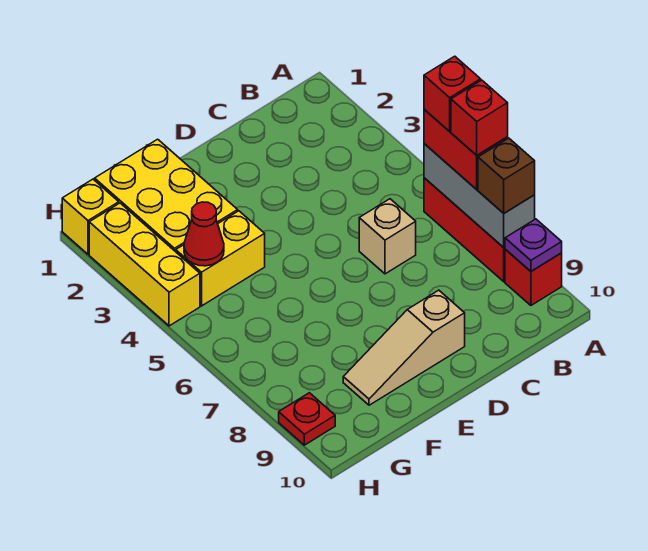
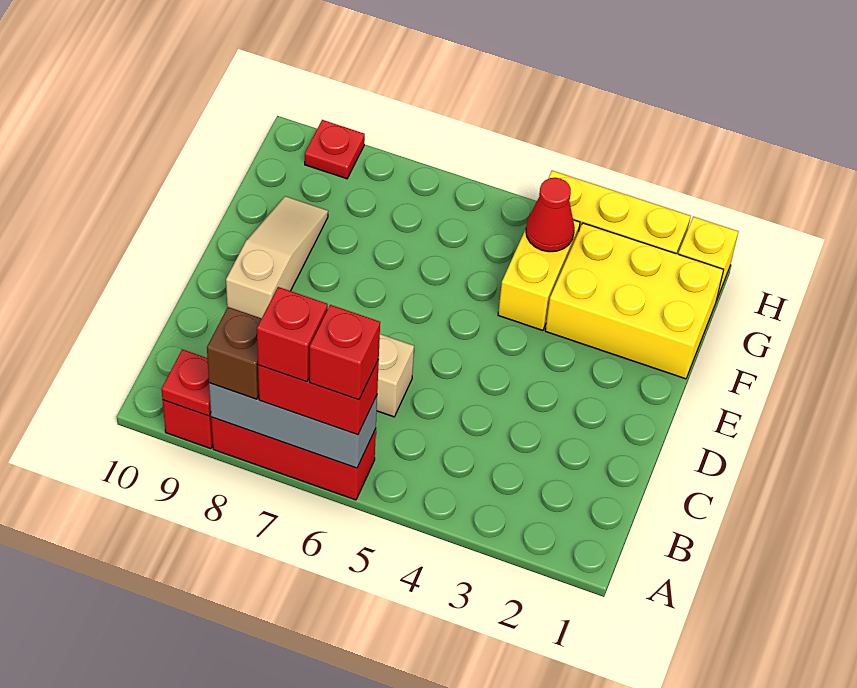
purple plate A9 level 2 -> red plate A9 level 2

